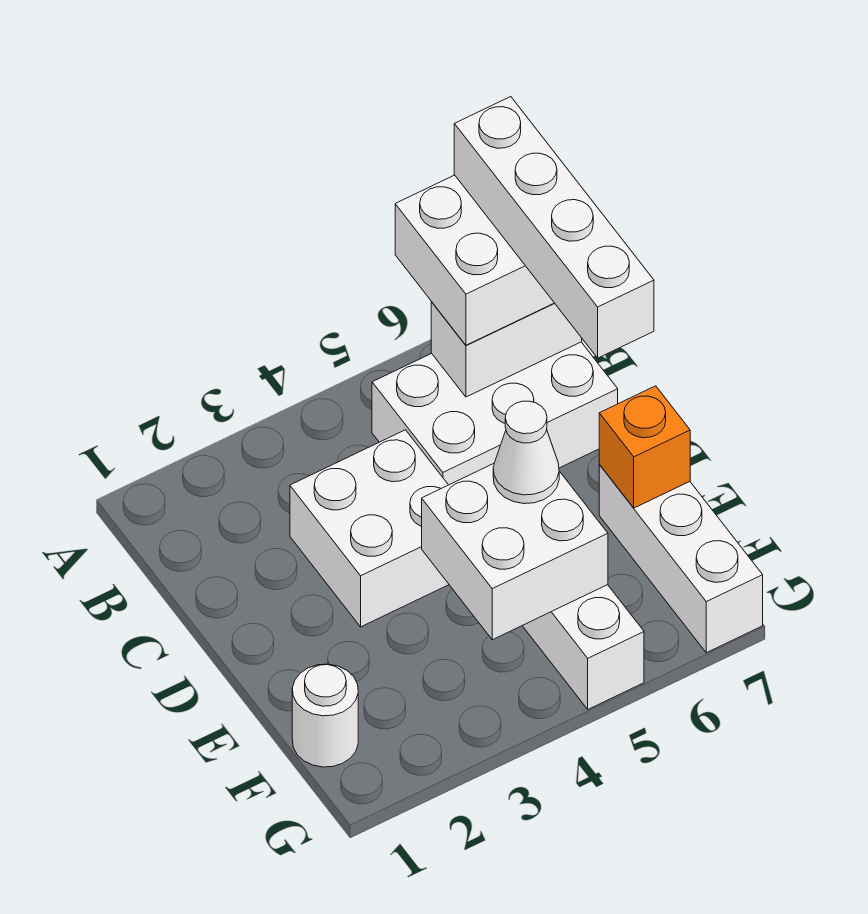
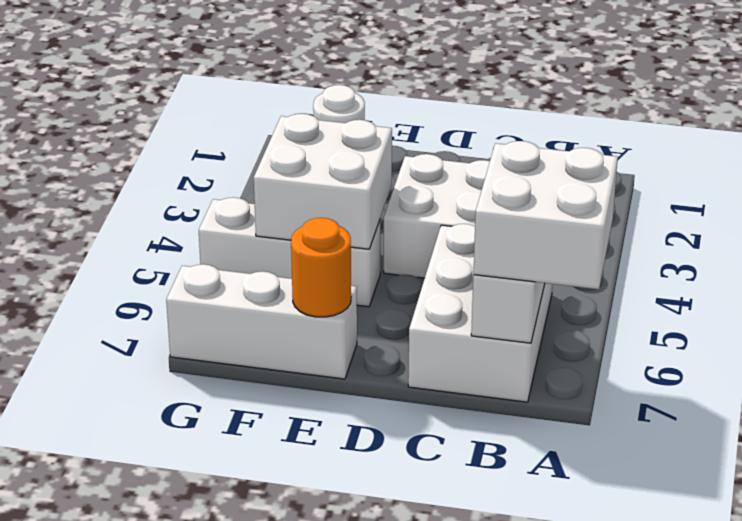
white brick A7:D7 level 4 -> none
white cone E5 level 3 -> none
orange brick E7 level 2 -> orange round brick E7 level 2

